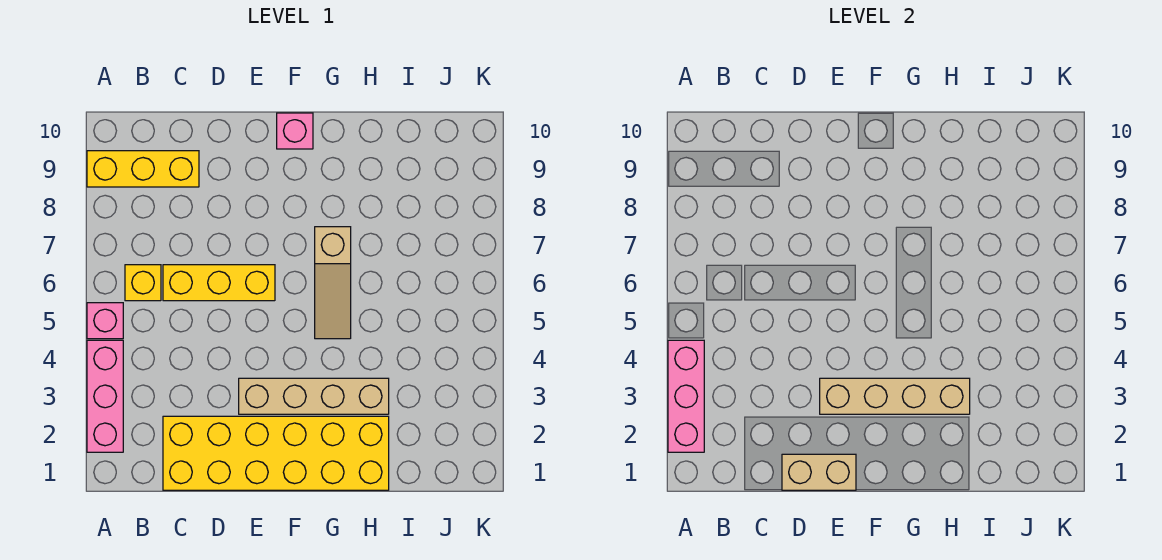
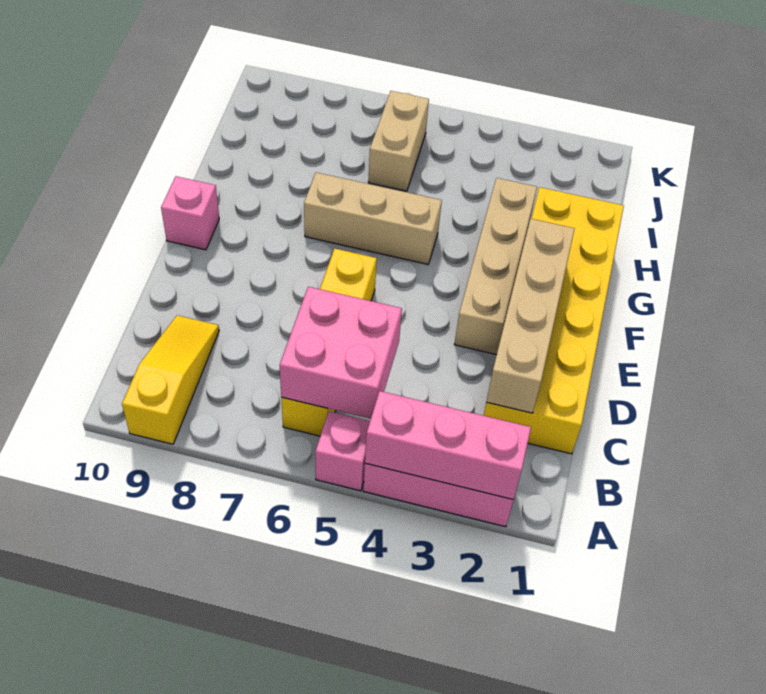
yellow brick A9:C9 level 1 -> yellow slope A9:C9 level 1 top A
none -> pink brick B5:C6 level 2
tan brick D1:E1 level 2 -> tan brick I6:J6 level 1
tan brick E3:H3 level 2 -> tan brick C2:F2 level 2
tan slope G5:G7 level 1 top 7 -> tan brick G5:G7 level 1

